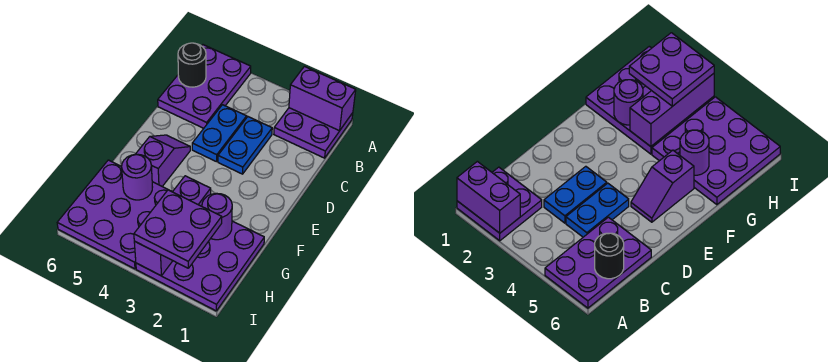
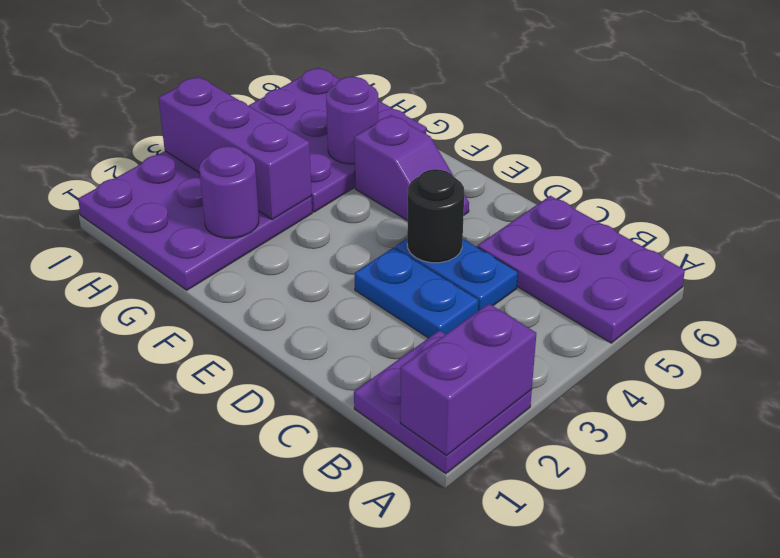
black round brick B6 level 2 -> black round brick D4 level 2
purple plate H2:I3 level 3 -> none

